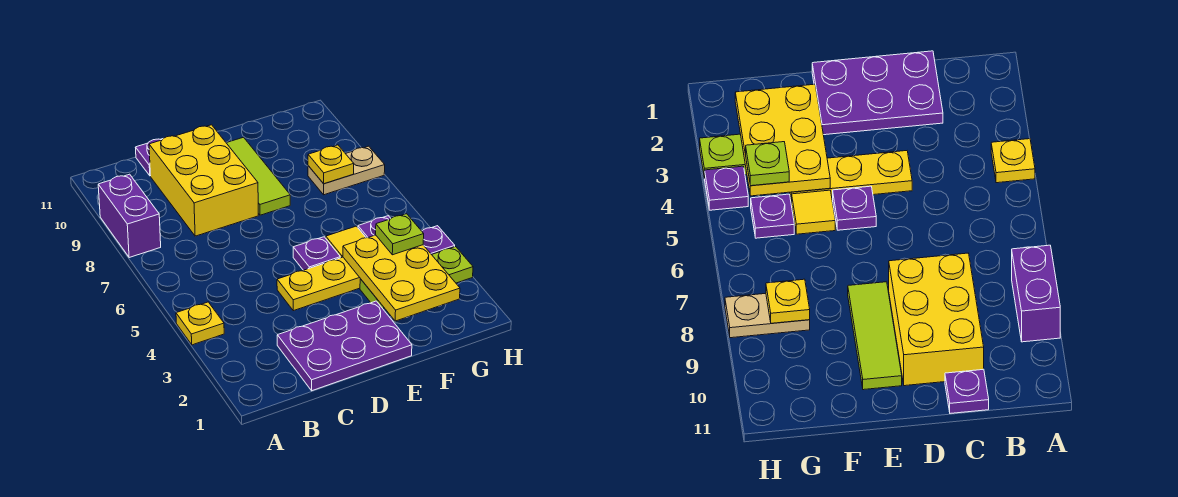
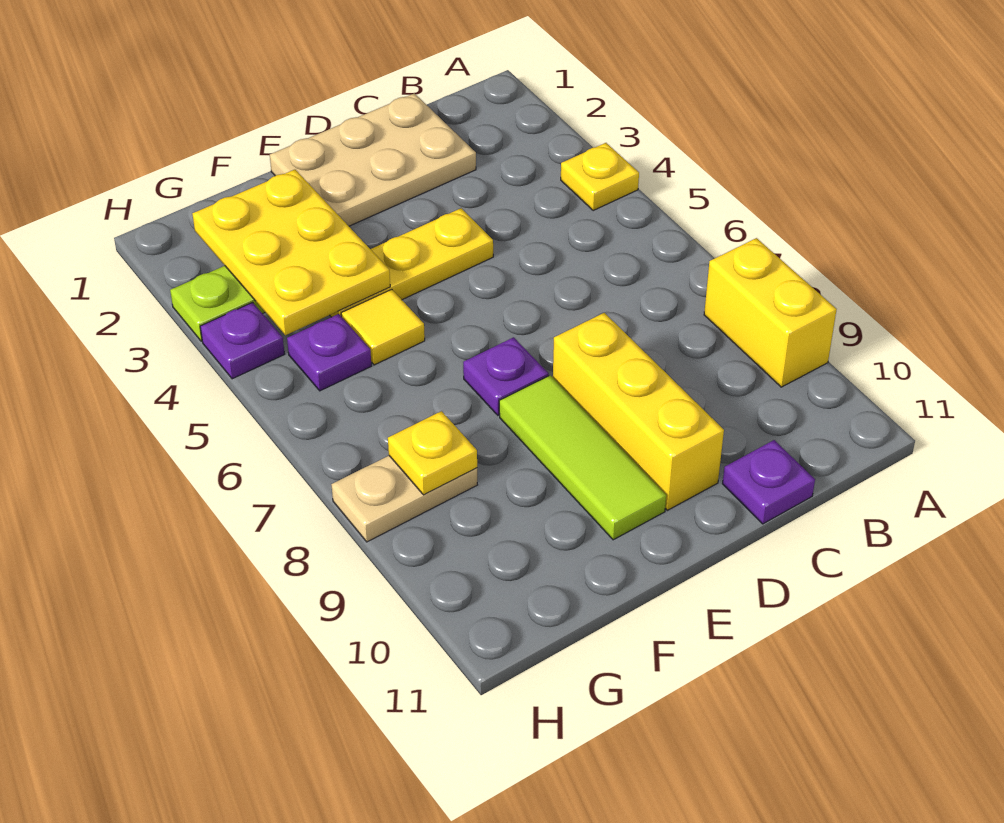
purple brick A8:A9 level 1 -> yellow brick A8:A9 level 1
purple plate C1:E2 level 1 -> tan plate C1:E2 level 1
yellow brick C8:D10 level 1 -> yellow brick D8:D10 level 1
purple plate E5 level 1 -> purple plate E7 level 1
lime plate G4 level 3 -> none

